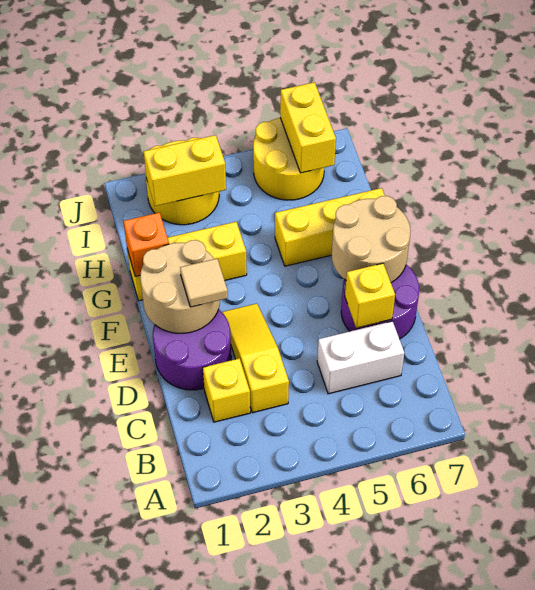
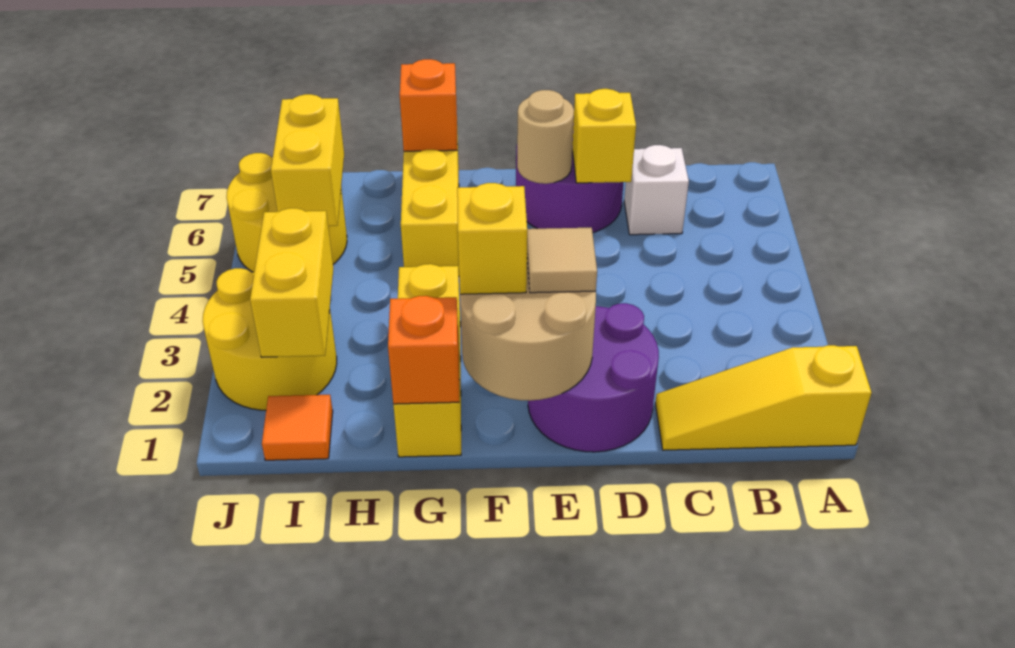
yellow brick C2 level 1 -> yellow brick F2 level 3
yellow slope C3:E3 level 1 top C -> yellow slope A1:C1 level 1 top A
white brick C5:C6 level 1 -> white brick C6 level 1
tan round brick E6:F7 level 2 -> tan round brick E6 level 2
none -> orange brick G7 level 2
none -> orange tile I1 level 1
yellow brick I6:J6 level 2 -> yellow brick I5:I6 level 2

